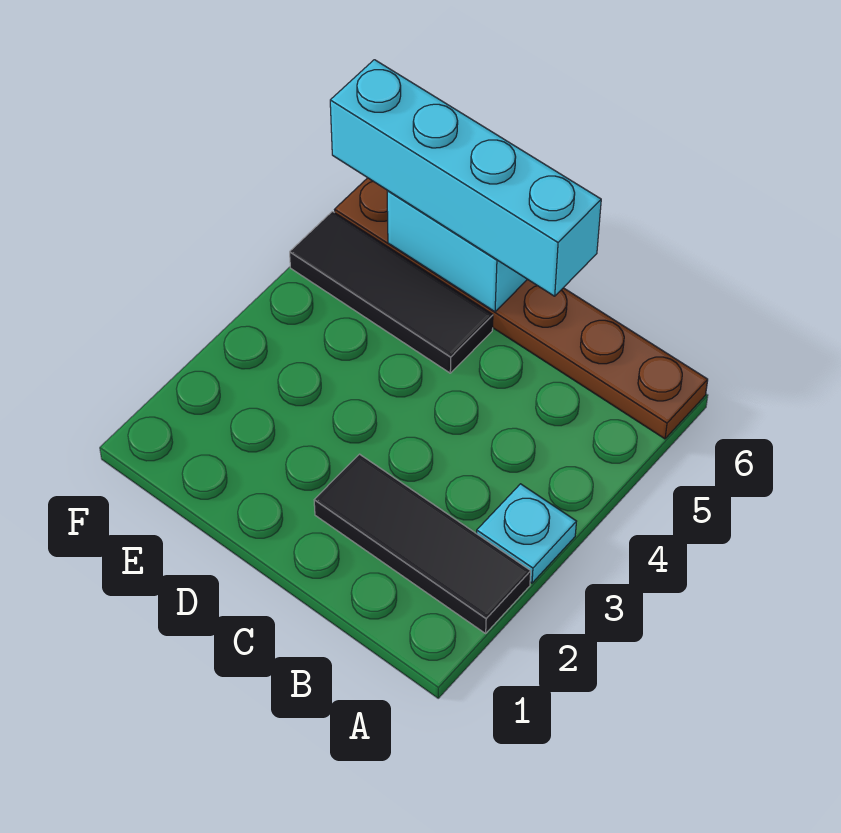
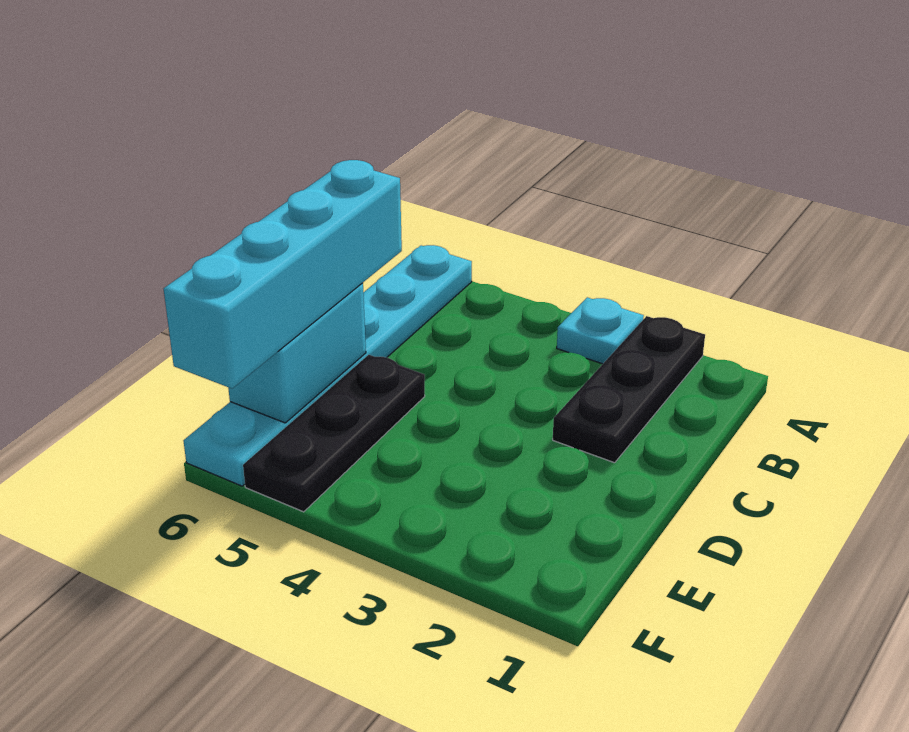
black tile A2:C2 level 1 -> black plate A2:C2 level 1
brown plate A6:F6 level 1 -> cyan plate A6:F6 level 1
black tile D5:F5 level 1 -> black plate D5:F5 level 1

